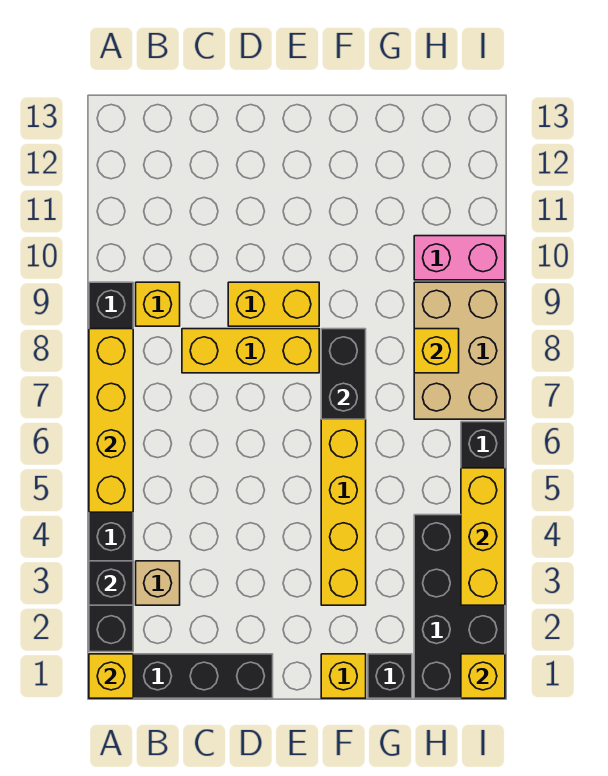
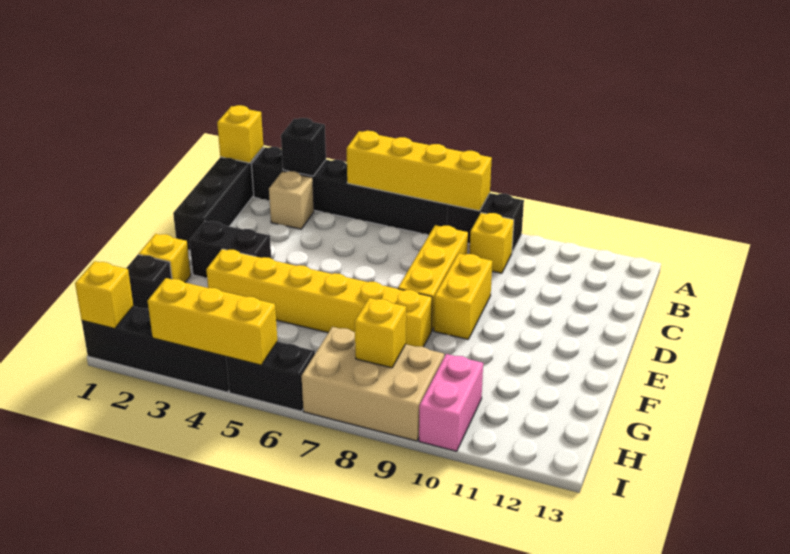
black brick F7:F8 level 2 -> black brick E2:E3 level 1
black brick H1:I4 level 1 -> black brick I1:I4 level 1

